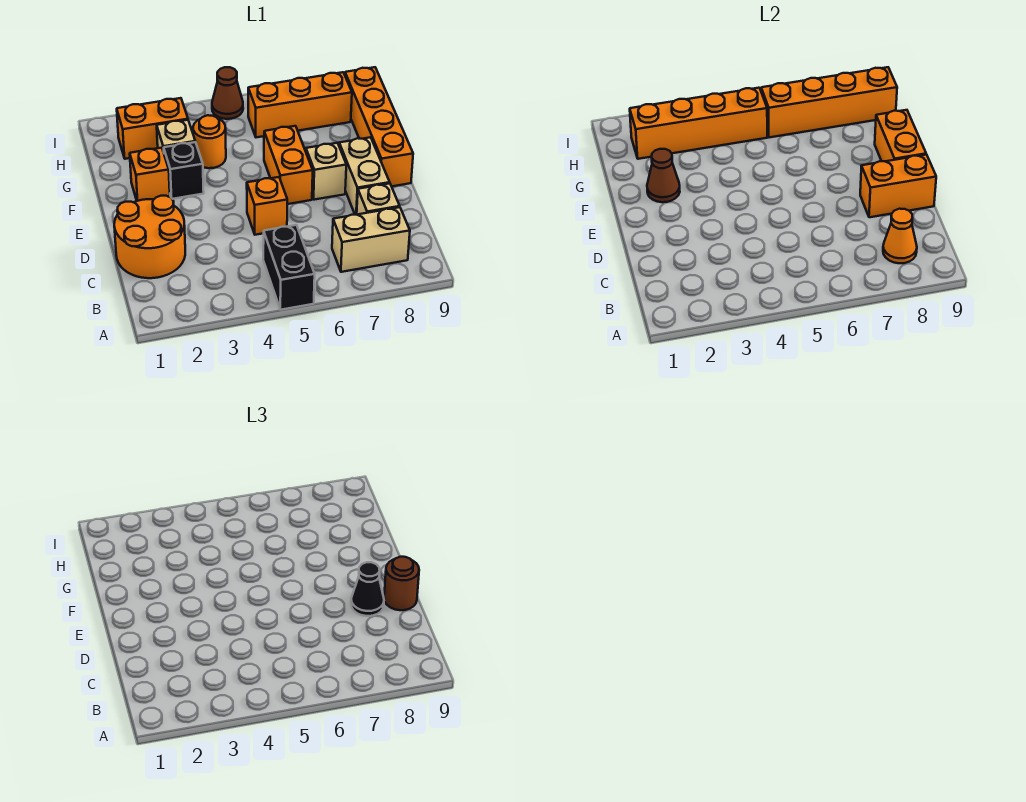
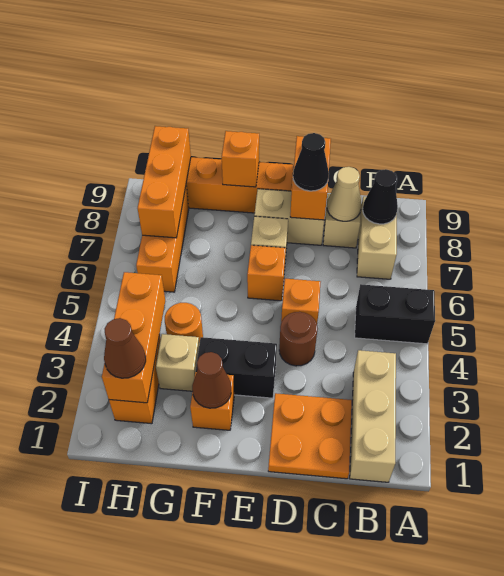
none -> tan brick B1:B3 level 1
orange cone B8 level 2 -> black cone B8 level 2
orange round brick C1:D2 level 1 -> orange plate C1:D2 level 1
none -> tan cone C8 level 2
brown round brick D9 level 3 -> brown round brick D4 level 1
orange brick E6:F6 level 1 -> orange brick E6 level 1
orange brick E9:F9 level 2 -> orange brick F9 level 2
black brick F3 level 1 -> black brick E3:F3 level 1
orange brick H2:H5 level 2 -> orange brick H2:H4 level 2
orange brick H6:H9 level 2 -> orange brick H7:H9 level 2
brown cone I5 level 1 -> brown cone H2 level 3

